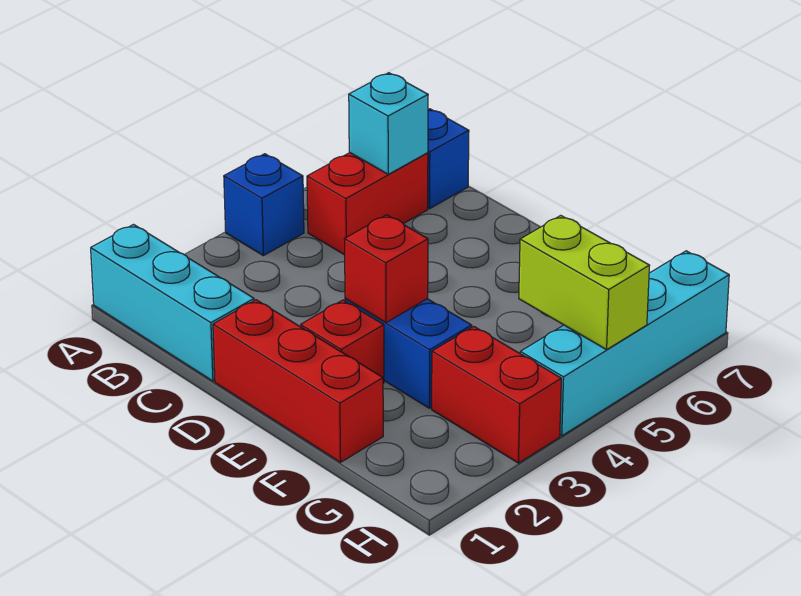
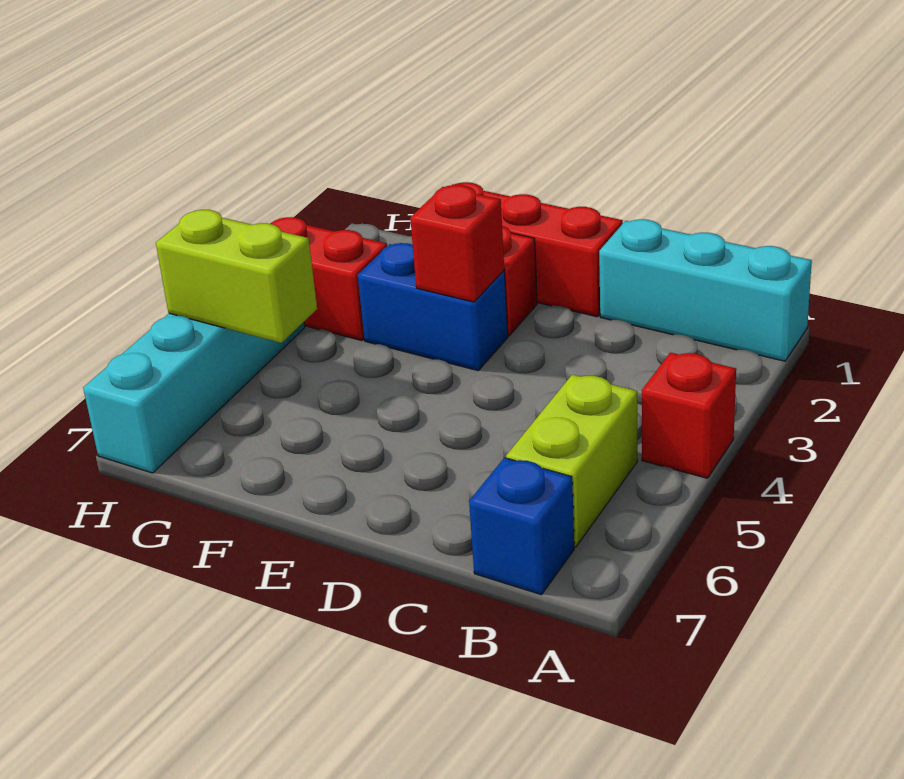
blue brick A4 level 1 -> red brick A4 level 1
red brick B5:B6 level 1 -> lime brick B5:B6 level 1
cyan brick B6 level 2 -> none

